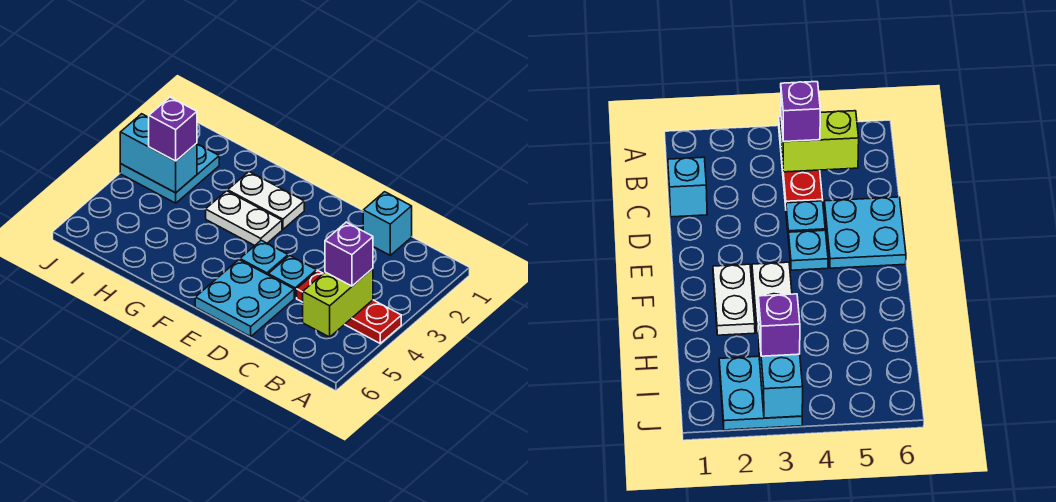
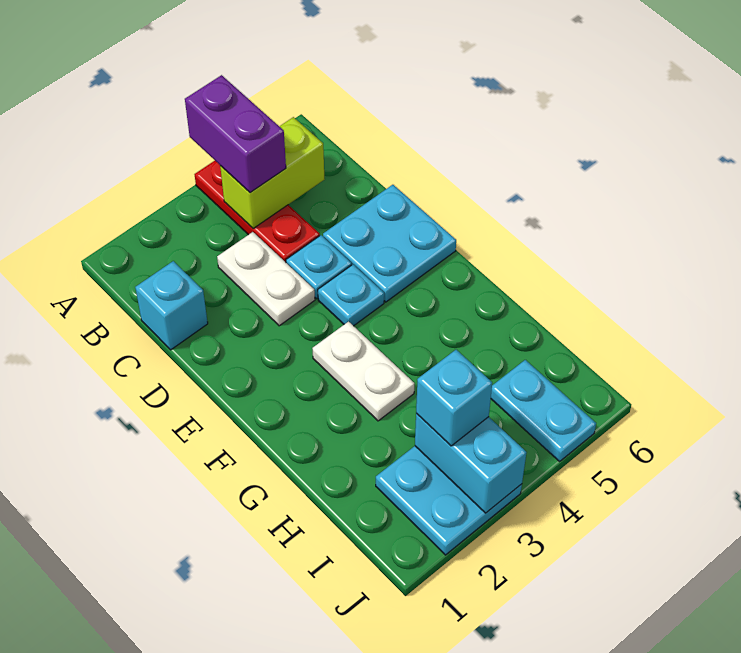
purple brick B4 level 3 -> purple brick A4:B4 level 3
white plate F2:G2 level 1 -> white plate C3:D3 level 1
purple brick I3 level 3 -> cyan brick I3 level 3
none -> cyan plate I5:J5 level 1

